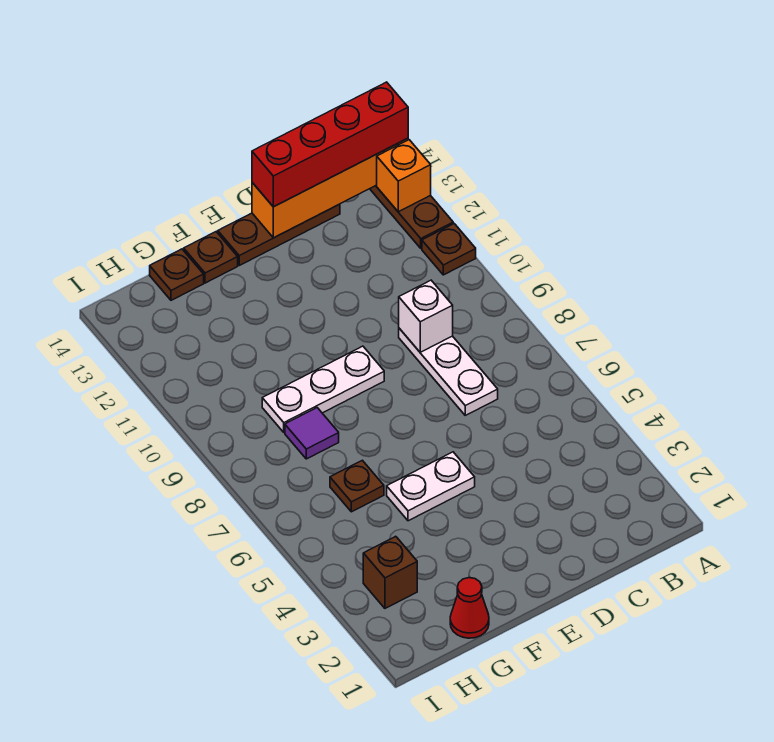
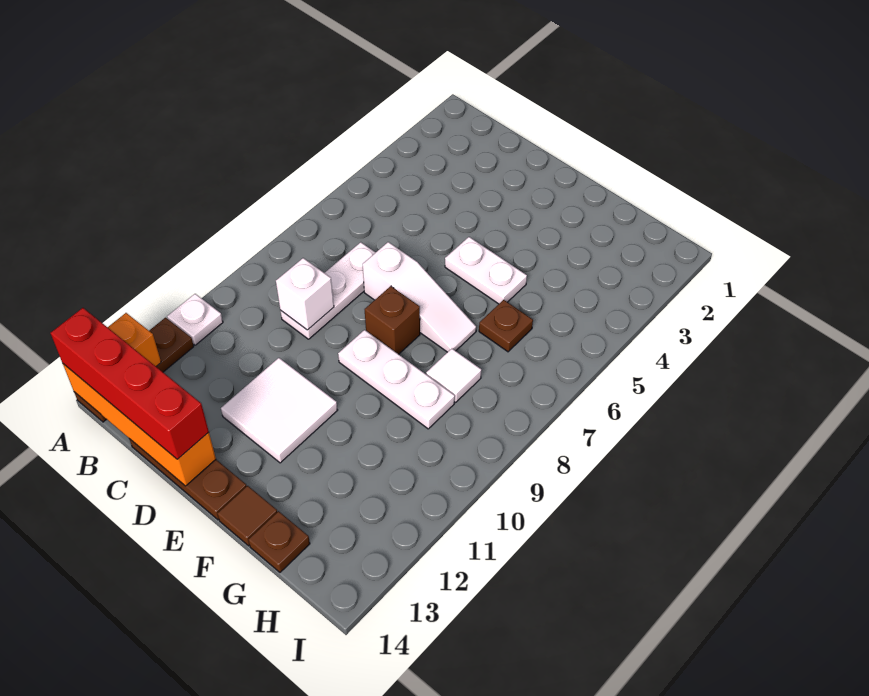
brown plate A11 level 1 -> white plate A11 level 1
none -> white slope D7:F7 level 1 top D
none -> white tile D11:E12 level 1
brown plate F14 level 1 -> brown tile F14 level 1
red cone G1 level 1 -> none
purple tile G8 level 1 -> white tile G8 level 1
brown brick H3 level 1 -> brown brick E8 level 1

